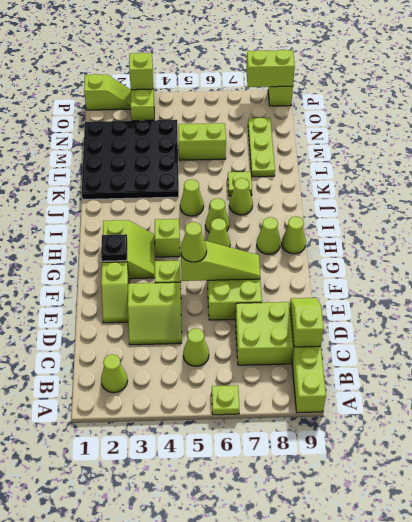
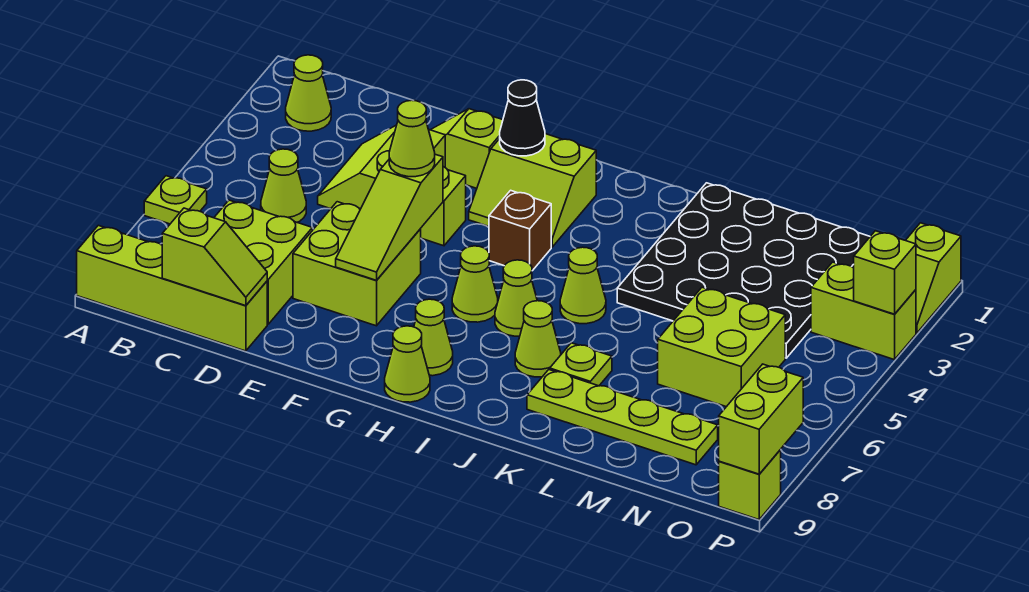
black plate G2 level 2 -> black cone G2 level 2
lime brick H4 level 1 -> brown brick H4 level 1
lime plate L8:N8 level 1 -> lime plate K8:N8 level 1
lime brick M5:M6 level 1 -> lime brick M5:N6 level 1

